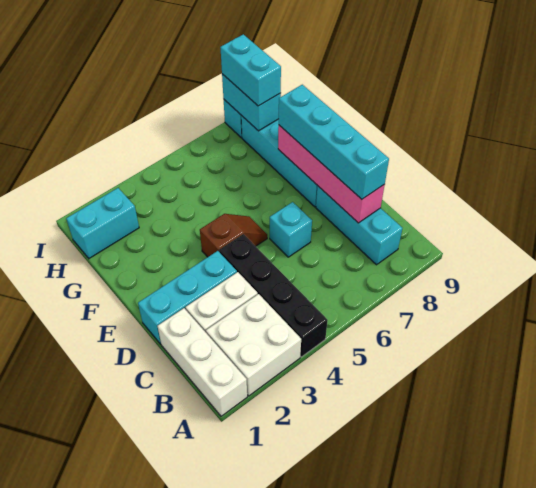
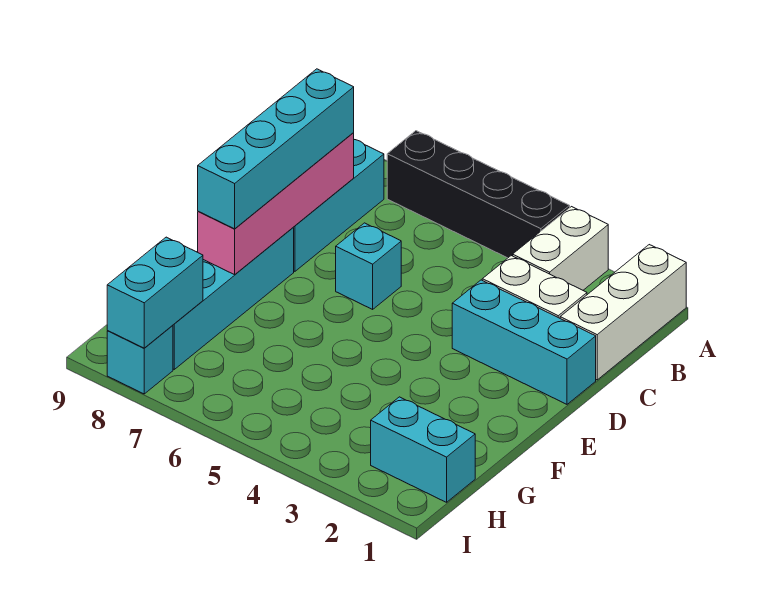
white brick A2:B3 level 1 -> white brick A3:B3 level 1
black brick A4:D4 level 1 -> black brick A4:A7 level 1
brown slope E4:E5 level 1 top 4 -> none
cyan brick H8:I8 level 3 -> none

